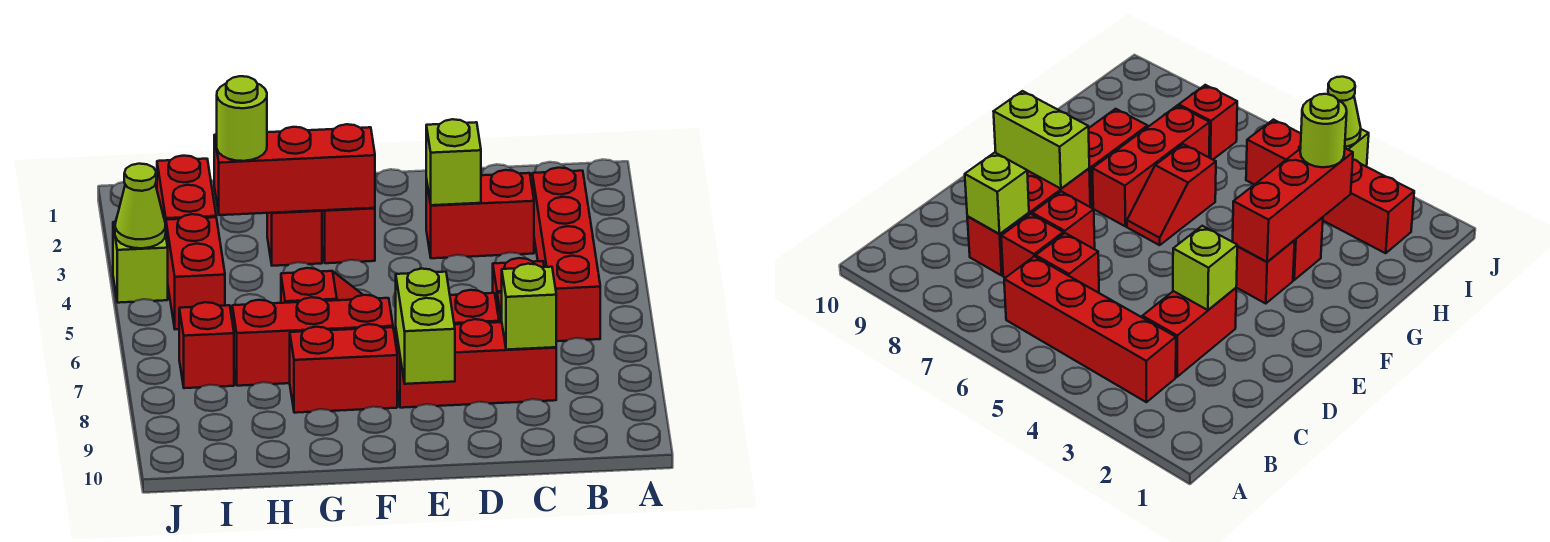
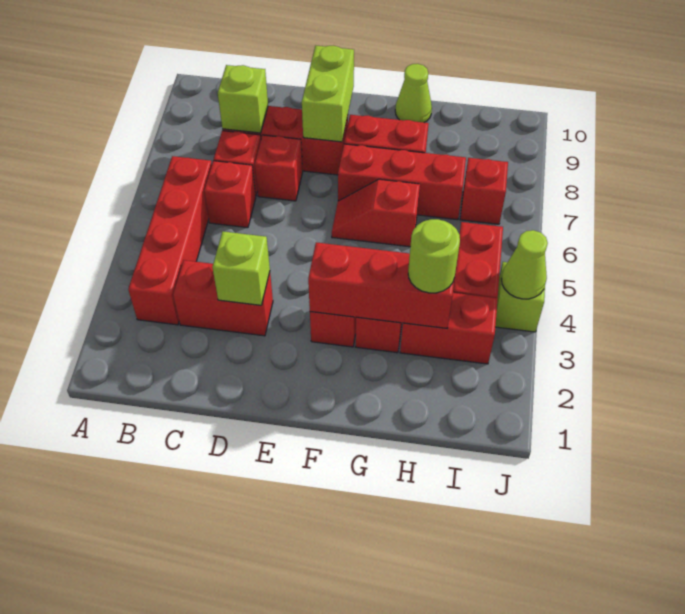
none -> lime cone G10 level 1
red brick I2:I3 level 1 -> red brick H3:I3 level 1

